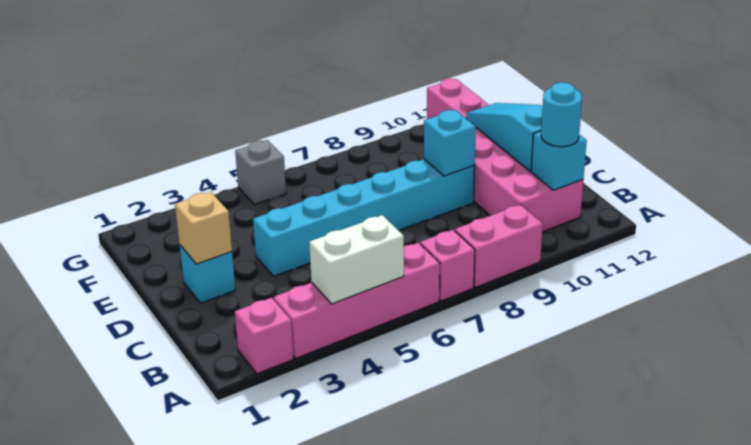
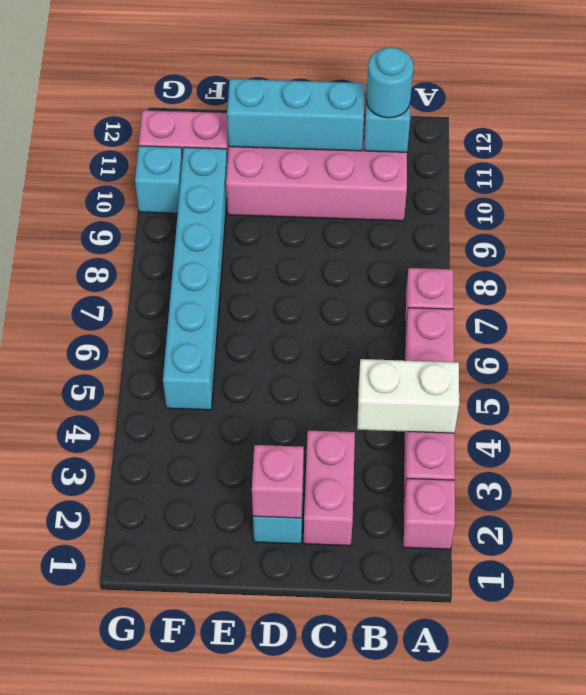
white brick A4:A5 level 2 -> white brick A4:B4 level 2
pink brick A8:A9 level 1 -> pink brick C2:C3 level 1
cyan slope C11:E11 level 2 top C -> cyan brick C11:E11 level 2
tan brick D2 level 2 -> pink brick D2 level 2
cyan brick D4:D9 level 1 -> cyan brick F5:F10 level 1
cyan brick D9 level 2 -> cyan brick G10 level 1
grey brick G5 level 1 -> none

